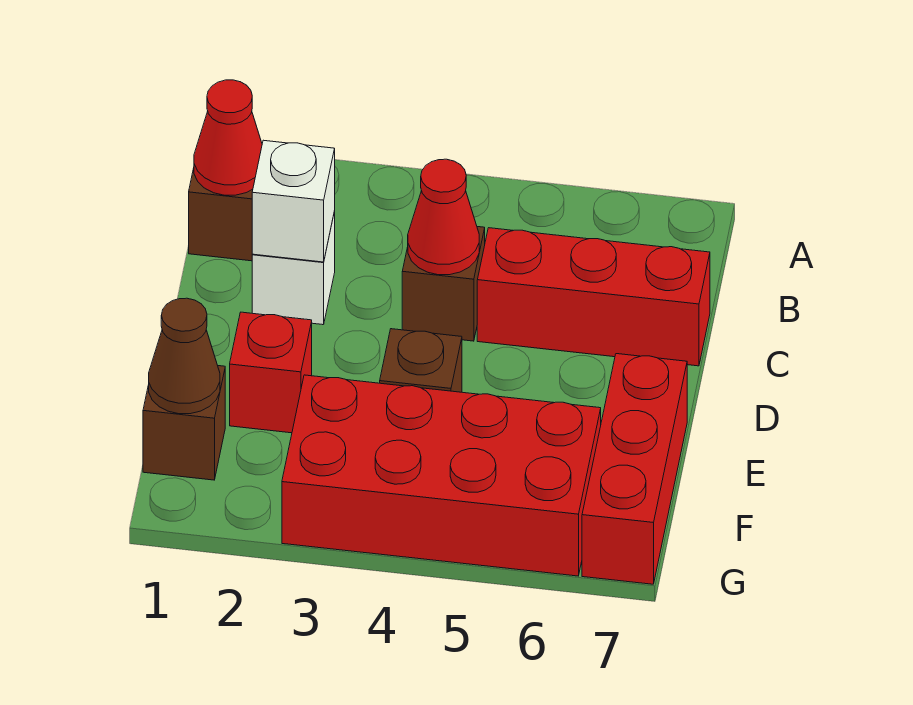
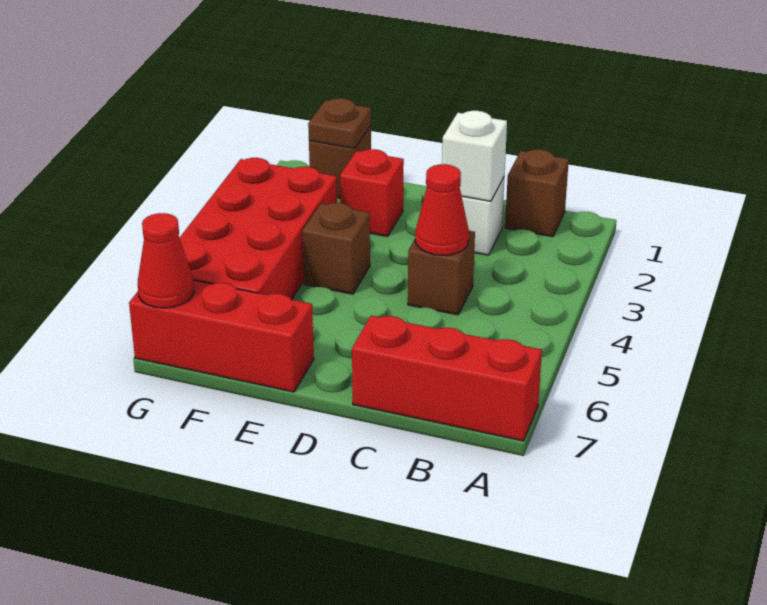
red cone B1 level 2 -> red cone G7 level 2
red brick C5:C7 level 1 -> red brick A7:C7 level 1
brown cone F1 level 2 -> brown plate F1 level 2

